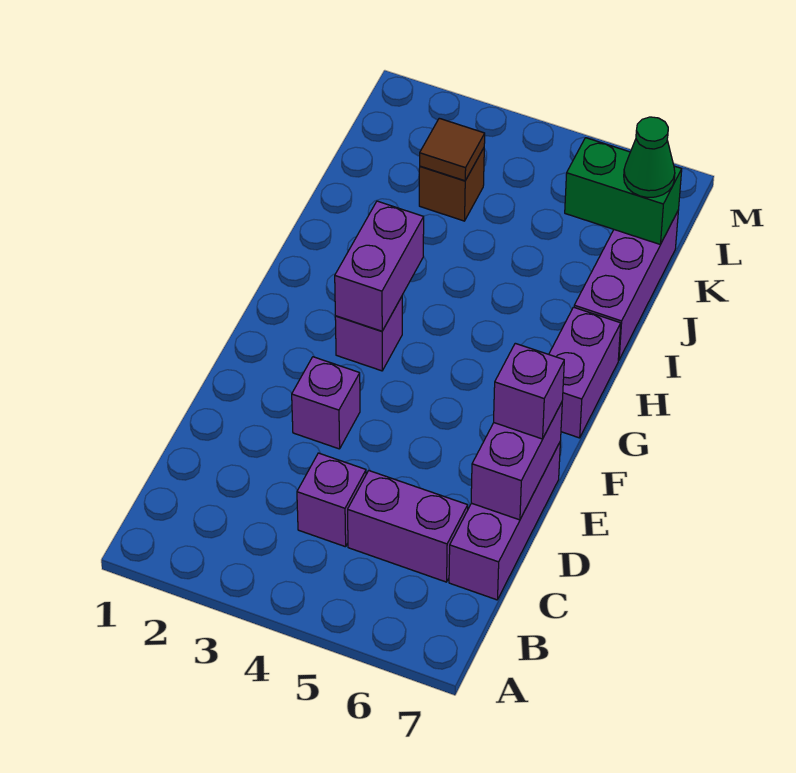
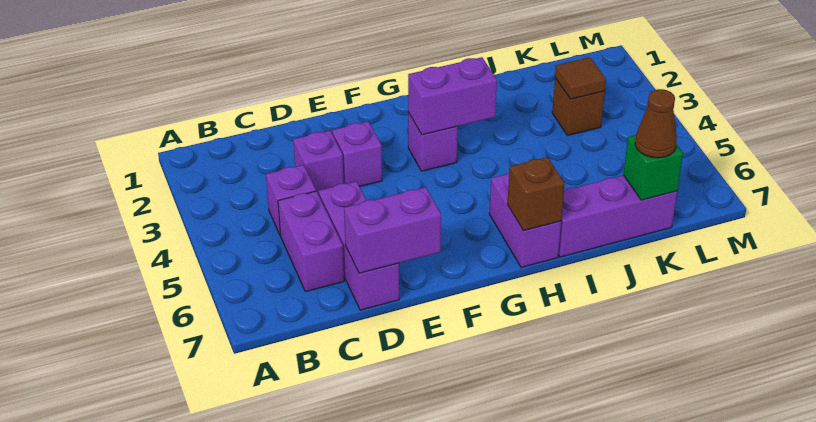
purple brick C7:E7 level 1 -> purple brick D5:D7 level 1
purple brick E7 level 3 -> purple brick D3 level 1
purple brick G7:H7 level 1 -> purple brick H6:H7 level 1
none -> brown brick H7 level 2
green brick K6:K7 level 2 -> green brick K7 level 2
green cone K7 level 3 -> brown cone K7 level 3

